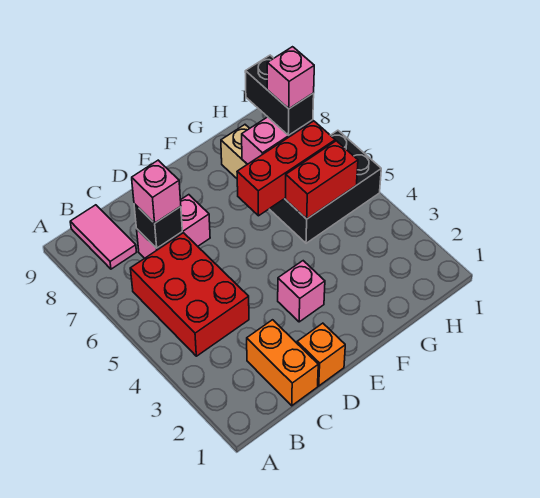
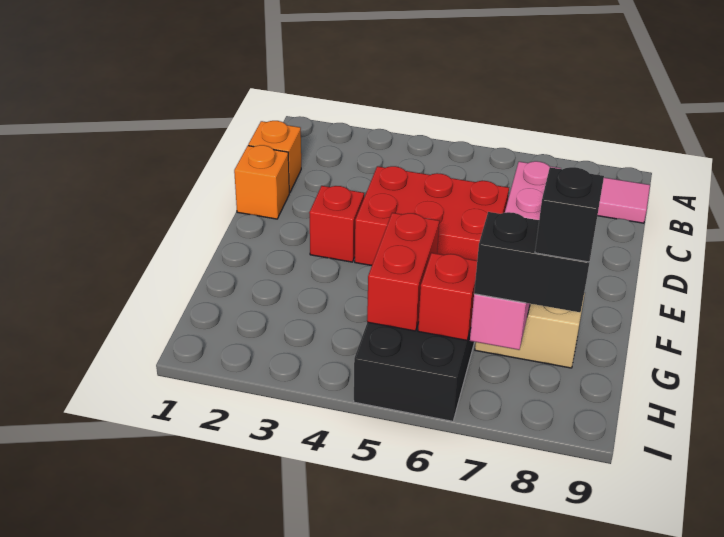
red brick B4:C6 level 1 -> red brick D4:E6 level 1
orange brick C1:C2 level 1 -> orange brick C1 level 1
black brick C7 level 2 -> black brick H8 level 4
pink brick C7 level 3 -> none
pink brick E3 level 1 -> red brick E3 level 1
red brick F6:H6 level 2 -> red brick H6 level 2
pink brick H7 level 4 -> none

